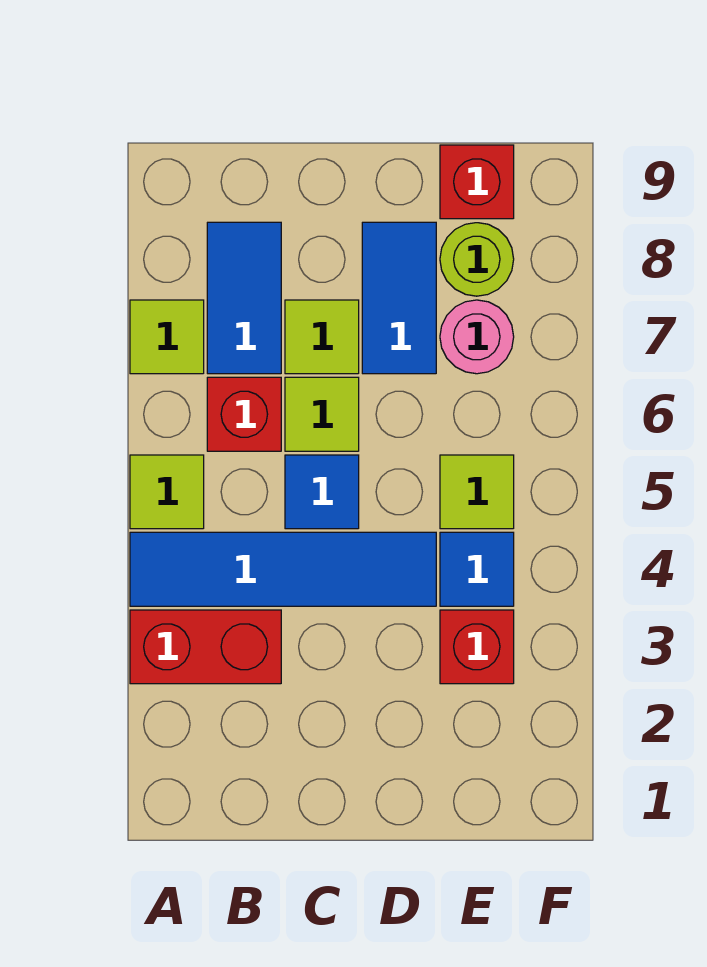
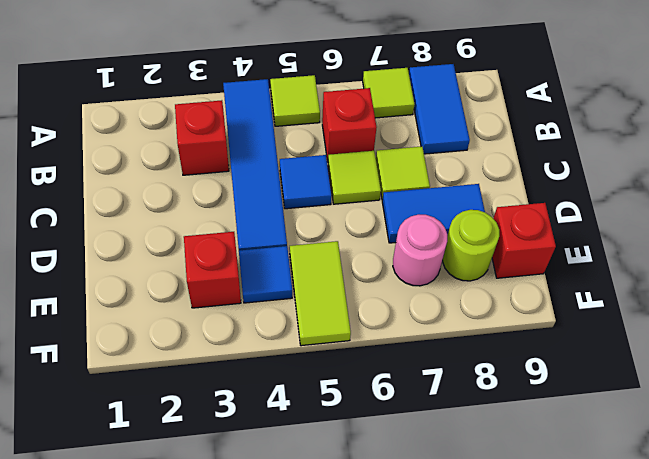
red brick A3:B3 level 1 -> red brick B3 level 1
blue tile B7:B8 level 1 -> blue tile A8:B8 level 1
lime tile E5 level 1 -> lime tile E5:F5 level 1

